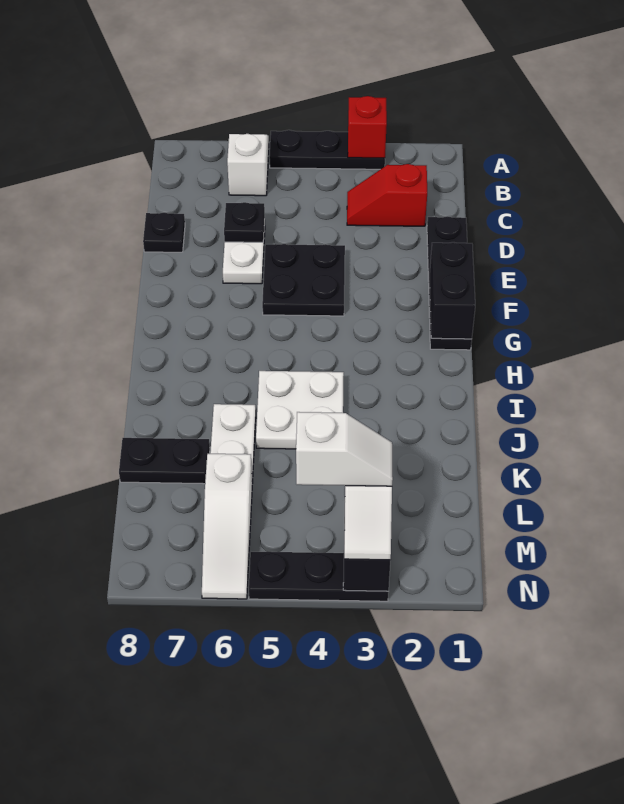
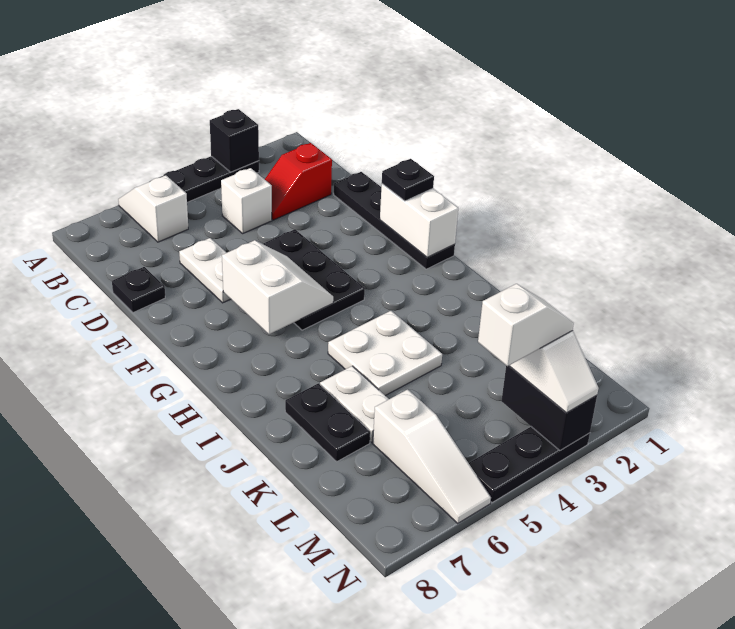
red brick A3 level 2 -> black brick A3 level 2
none -> white brick C4 level 1
black plate D6 level 2 -> black plate F1 level 3
black plate E4:F5 level 1 -> black plate E4:G5 level 1
black brick F1:G1 level 2 -> white brick F1:G1 level 2
none -> white slope F5:G6 level 2 top 6
black plate K7:K8 level 1 -> black plate J7:K7 level 1

